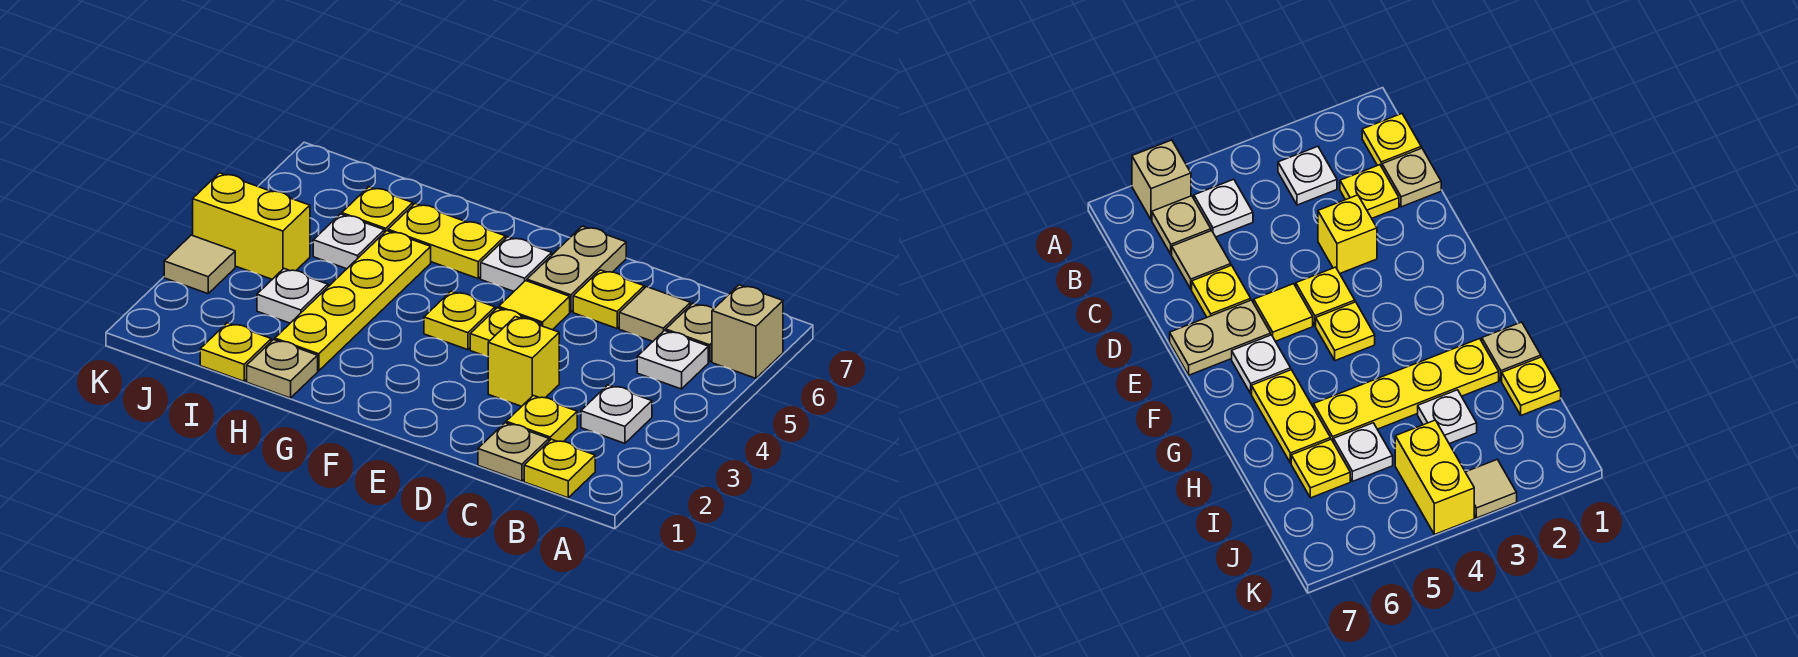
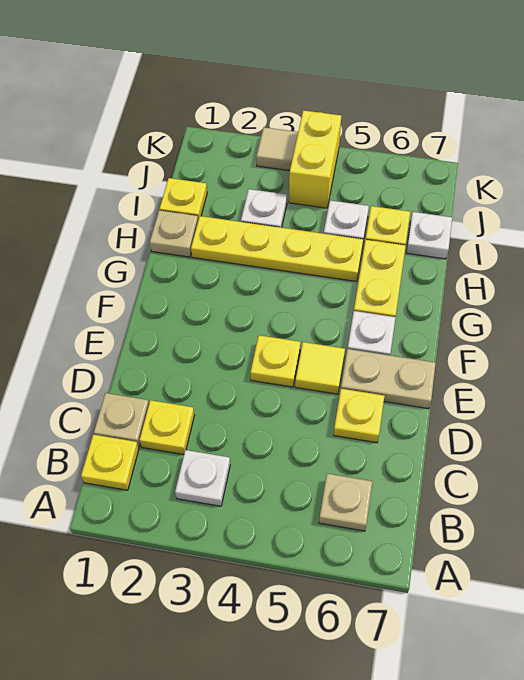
tan brick A6 level 1 -> none
white plate B5 level 1 -> white plate I7 level 1
tan tile C6 level 1 -> none
yellow brick D3 level 1 -> none
yellow plate F4 level 1 -> none

